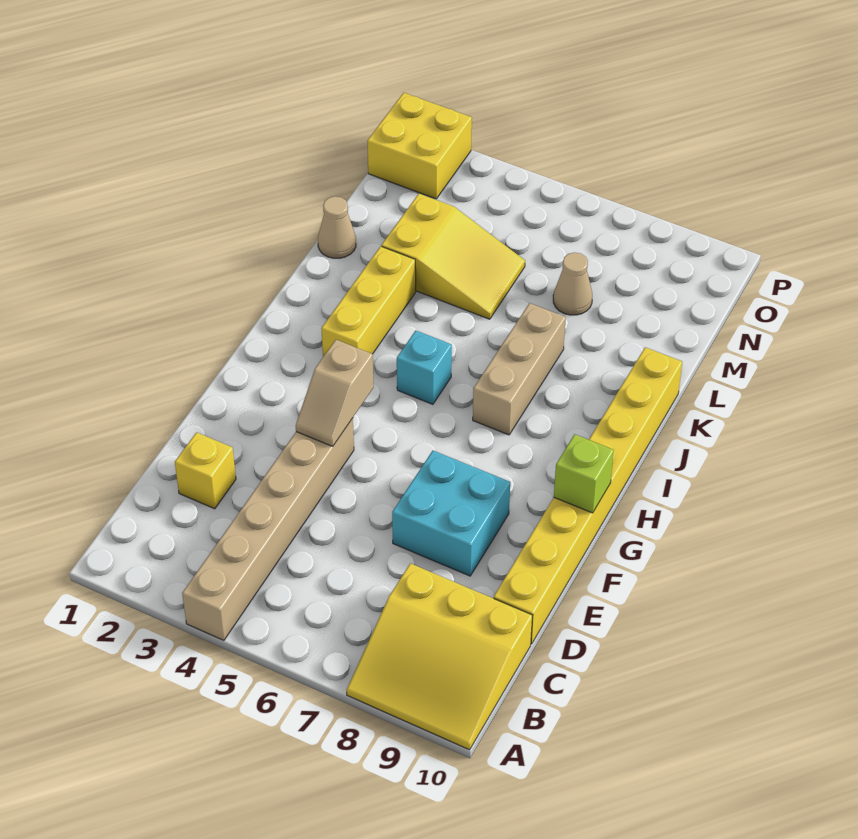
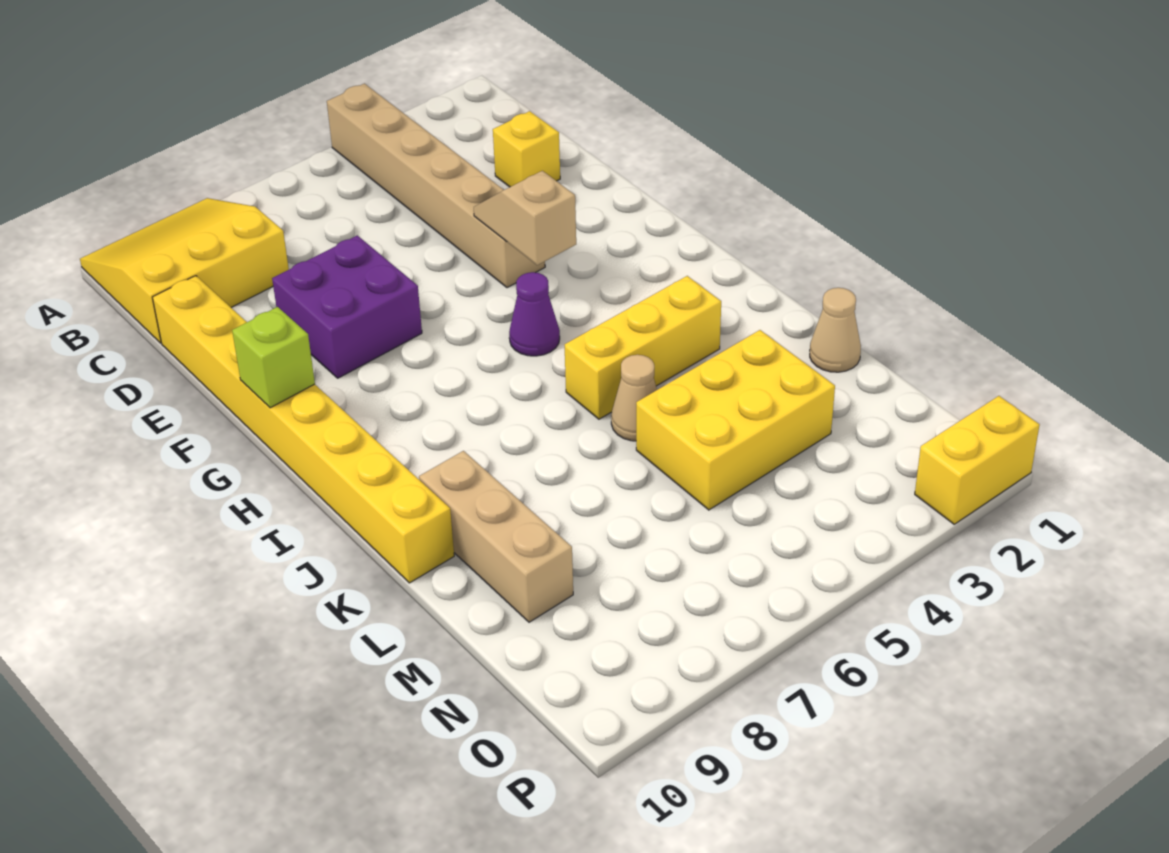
cyan brick E7:F8 level 1 -> purple brick E7:F8 level 1
none -> purple cone H5 level 1
yellow brick I3:K3 level 1 -> yellow brick J3:J5 level 1
cyan brick I5 level 1 -> none
tan brick I7:K7 level 1 -> tan brick K9:M9 level 1
yellow slope L3:M5 level 1 top 3 -> yellow brick L3:M5 level 1
tan cone M7 level 1 -> tan cone K5 level 1
yellow brick O1:P2 level 1 -> yellow brick P1:P2 level 1

